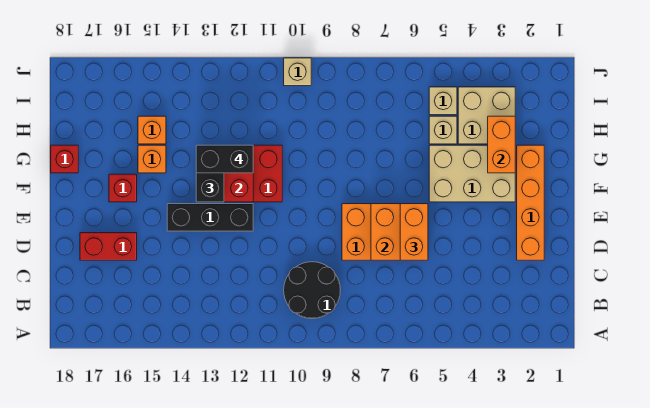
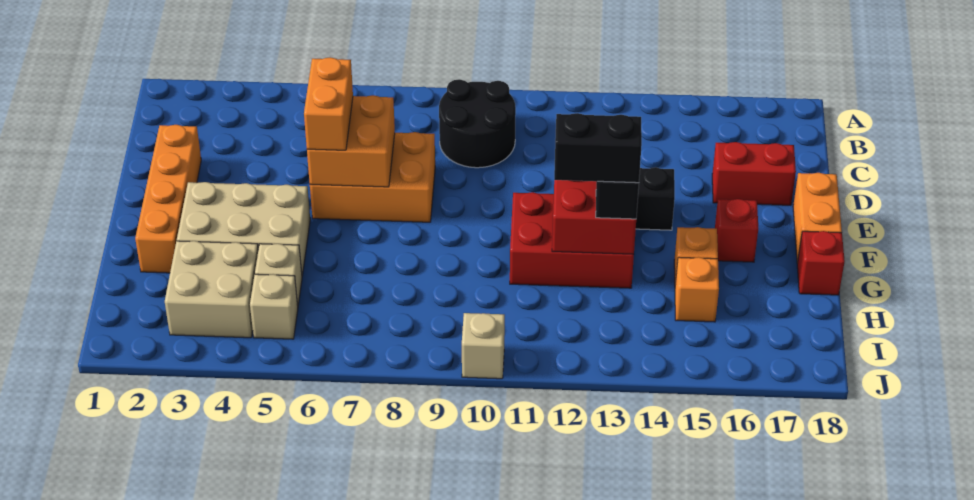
orange brick G3:H3 level 2 -> orange brick E18:F18 level 1

